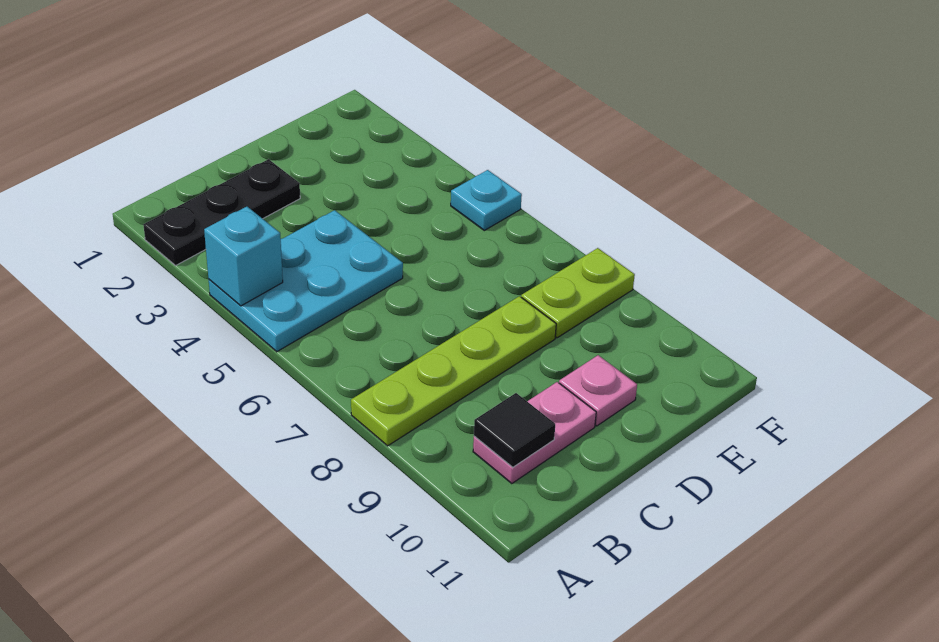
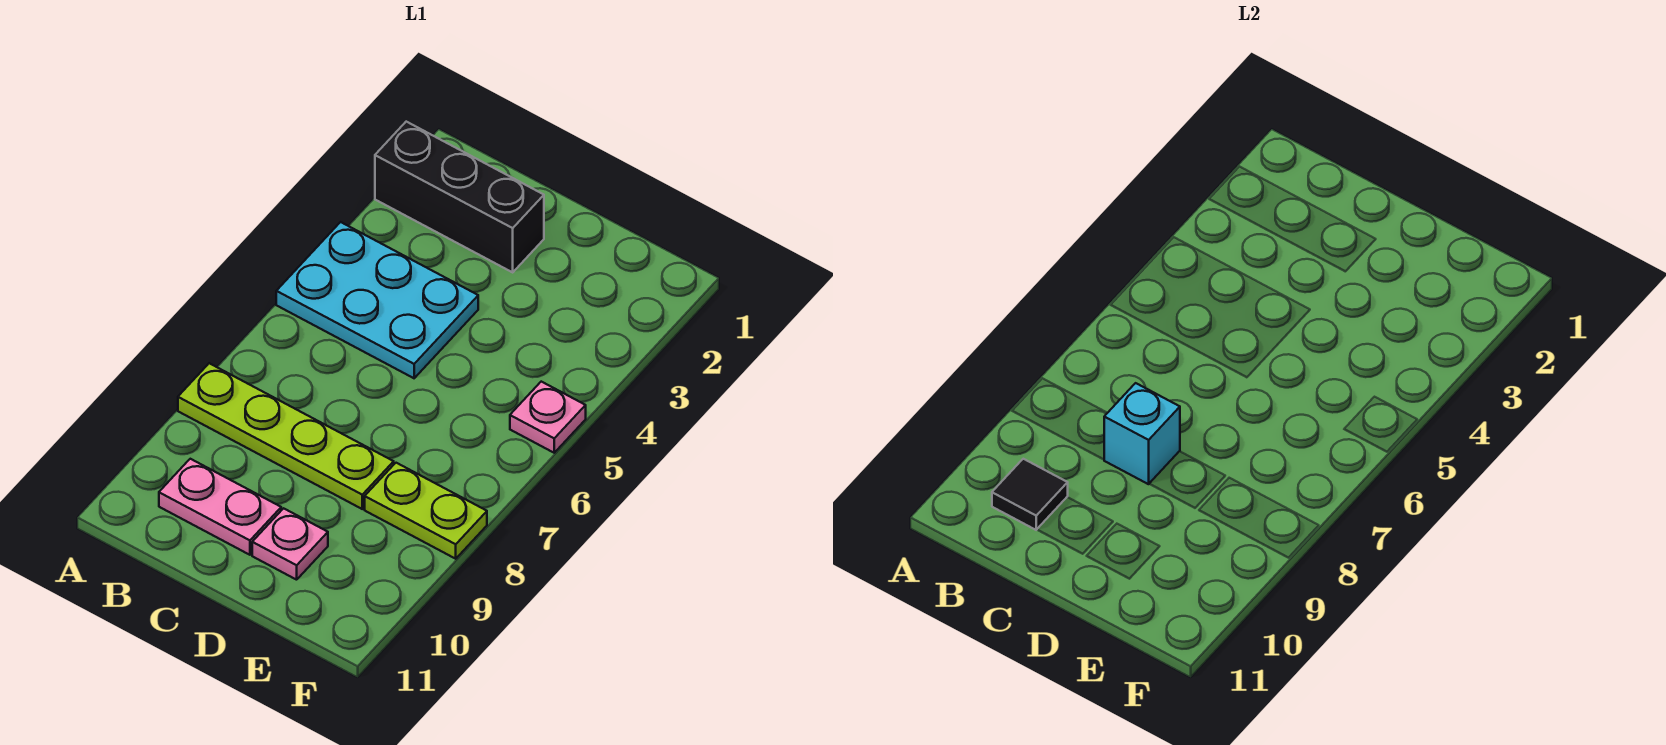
black plate A2:C2 level 1 -> black brick A2:C2 level 1
cyan brick A4 level 2 -> cyan brick C8 level 2
cyan plate F5 level 1 -> pink plate F5 level 1

